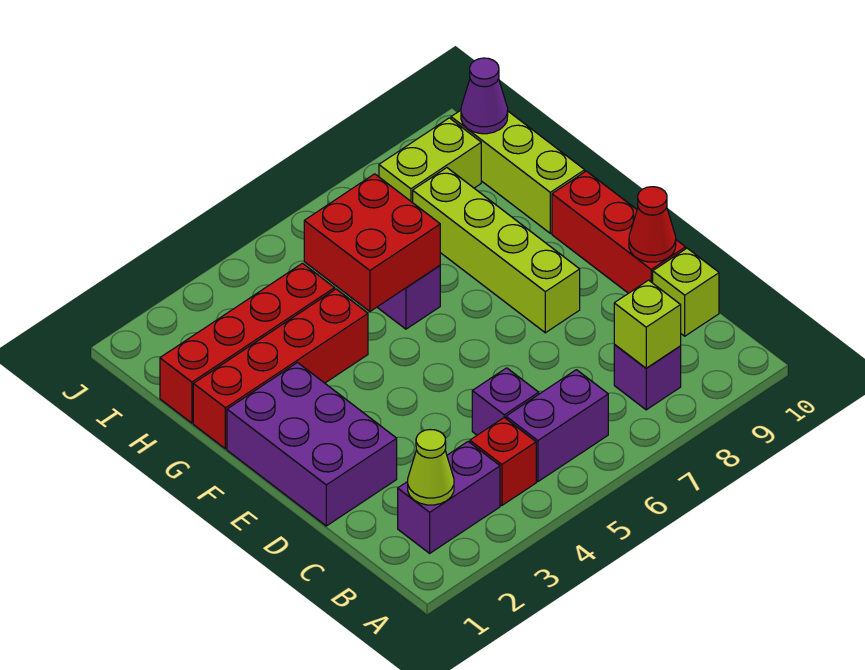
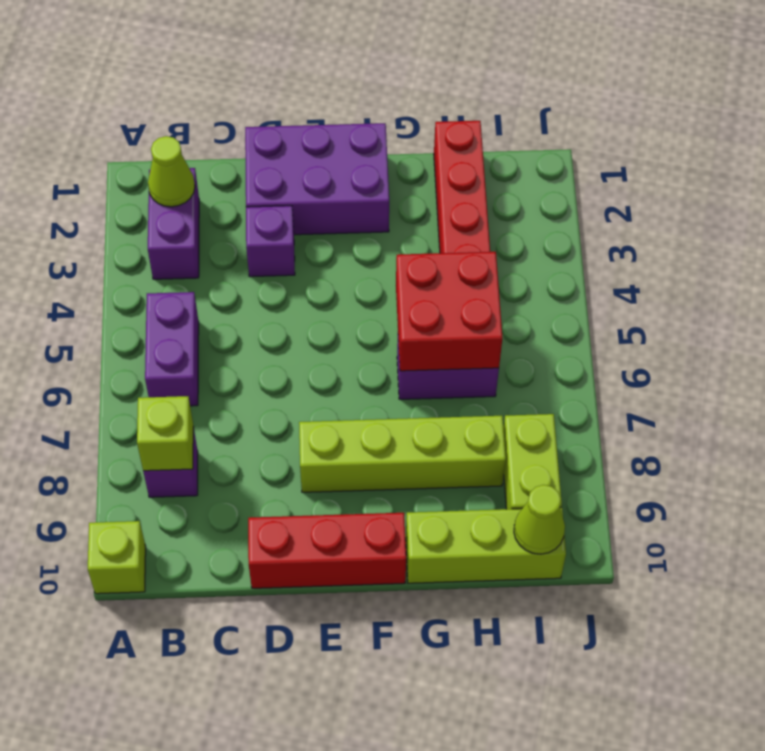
red brick B4 level 1 -> none
purple brick C5 level 1 -> purple brick D3 level 1
lime brick C10 level 1 -> lime brick A10 level 1
red cone D10 level 2 -> none
red brick G1:G4 level 1 -> none
purple cone I10 level 2 -> lime cone I10 level 2

